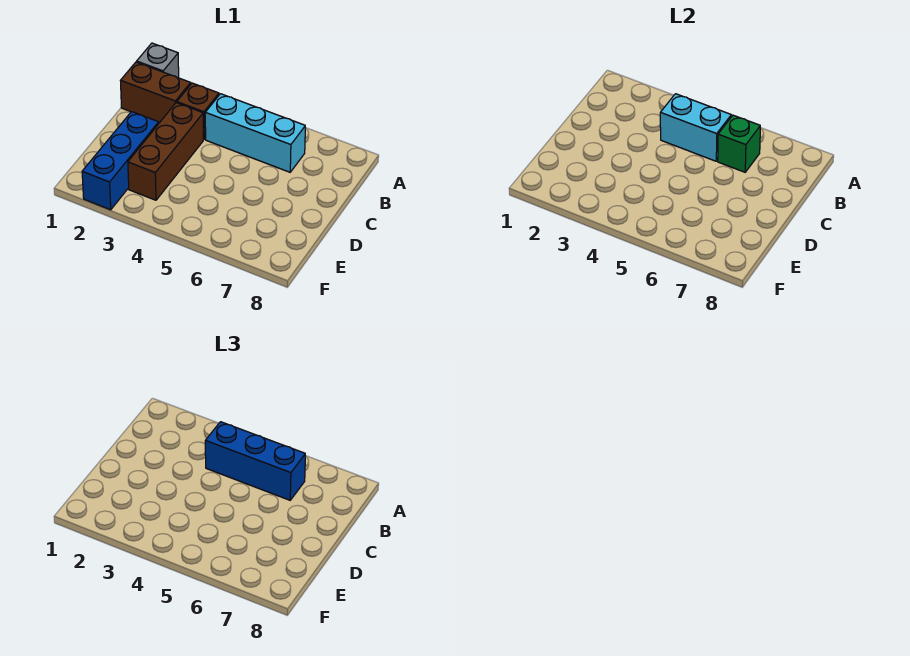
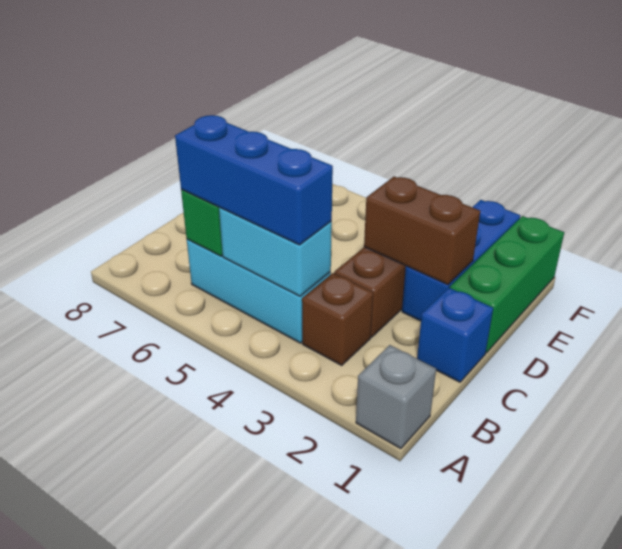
brown brick B1:B2 level 1 -> brown brick D2:D3 level 2
none -> blue brick C1 level 1
none -> green brick D1:F1 level 1

